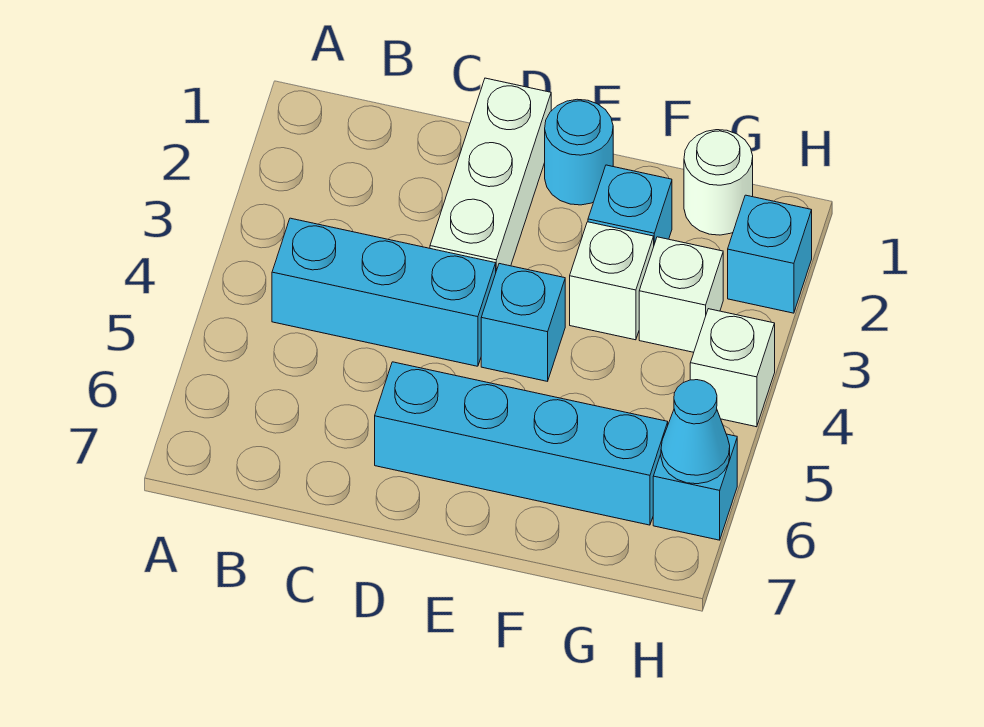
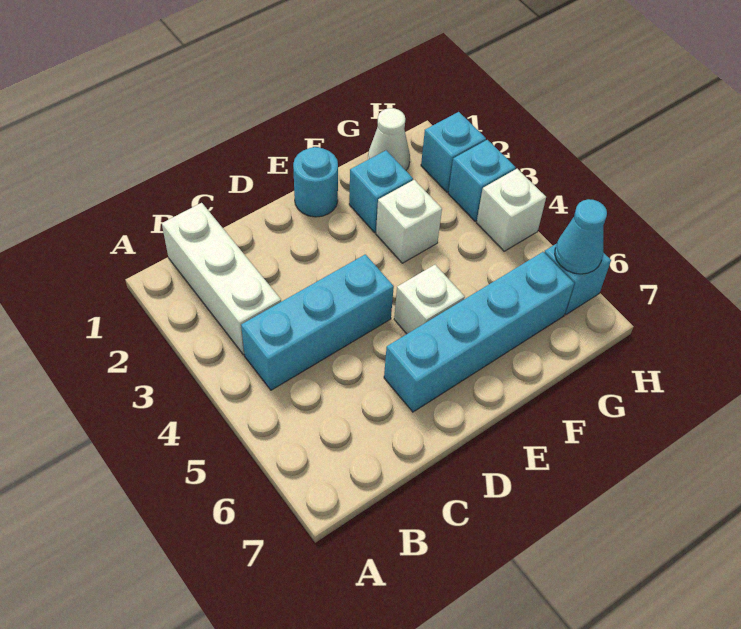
white brick D1:D3 level 1 -> white brick B1:B3 level 1
cyan brick E4 level 1 -> cyan brick H3 level 1
white round brick G1 level 1 -> white cone G1 level 1
white brick G3 level 1 -> white brick E5 level 1

